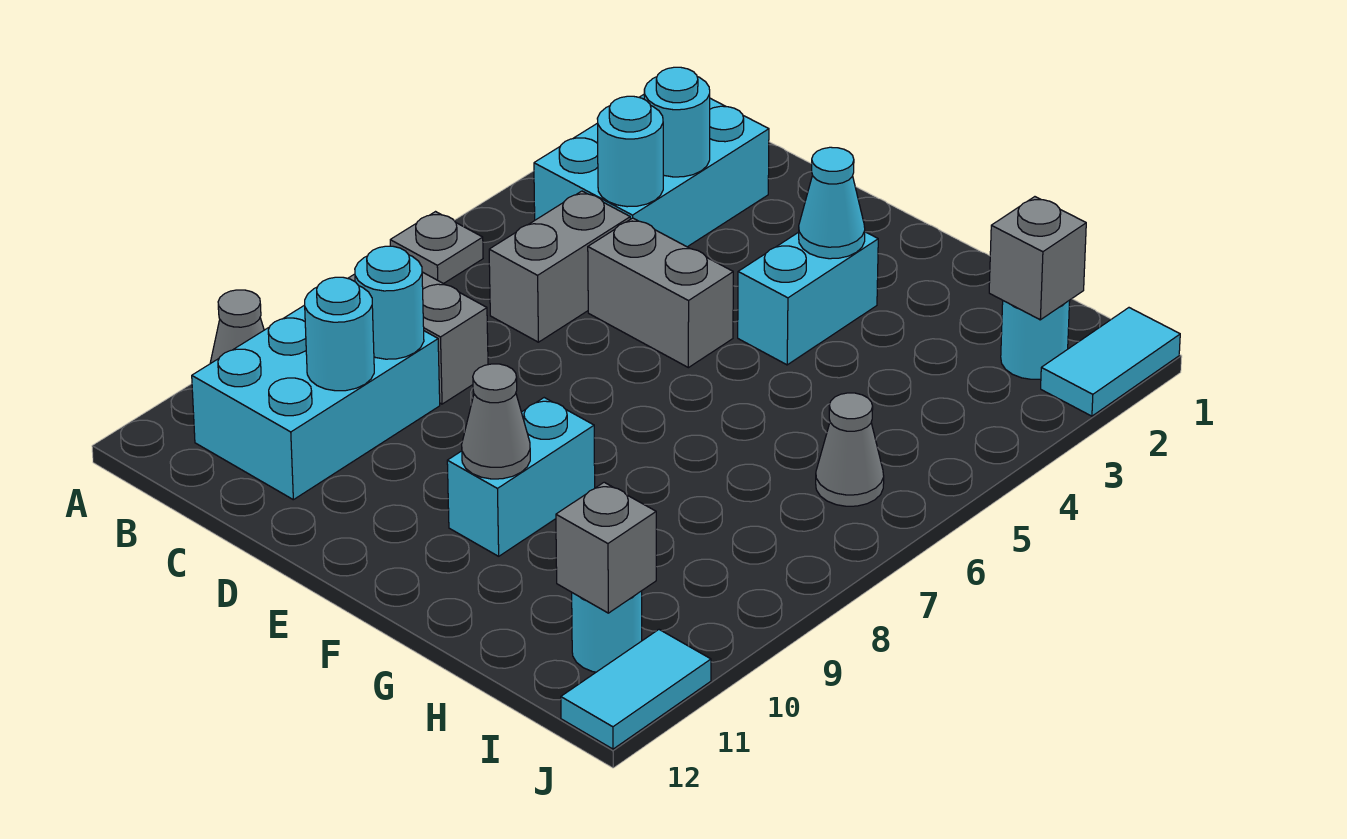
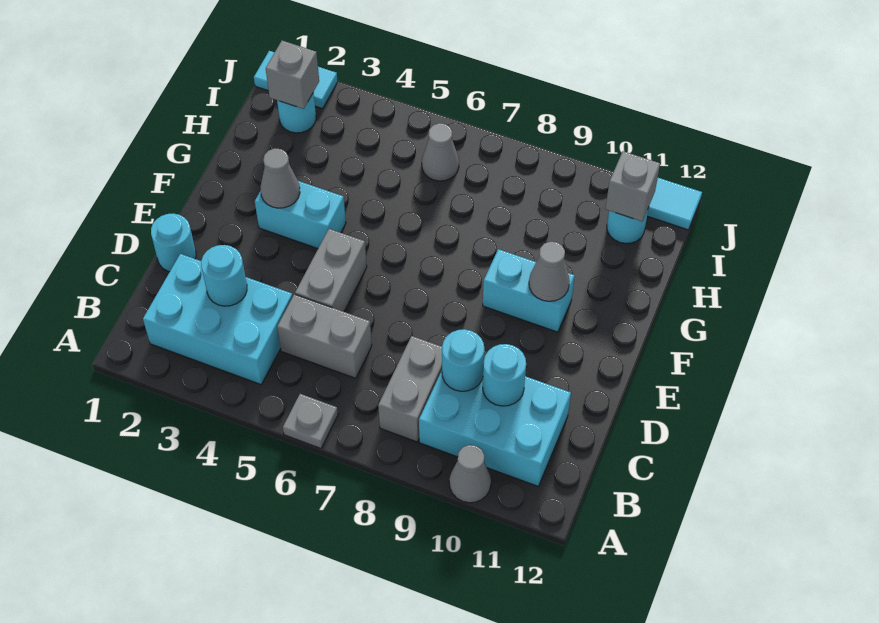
cyan round brick C4 level 2 -> cyan round brick D1 level 1
cyan cone F3 level 2 -> grey cone F3 level 2

